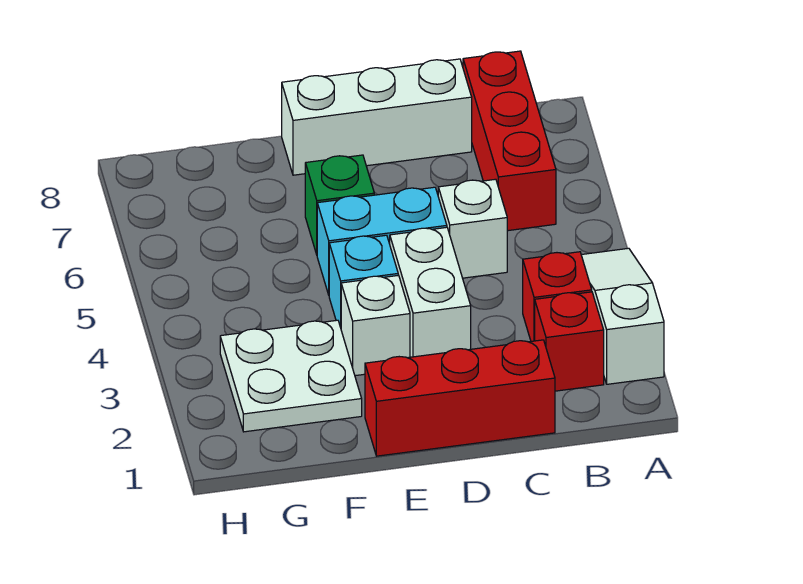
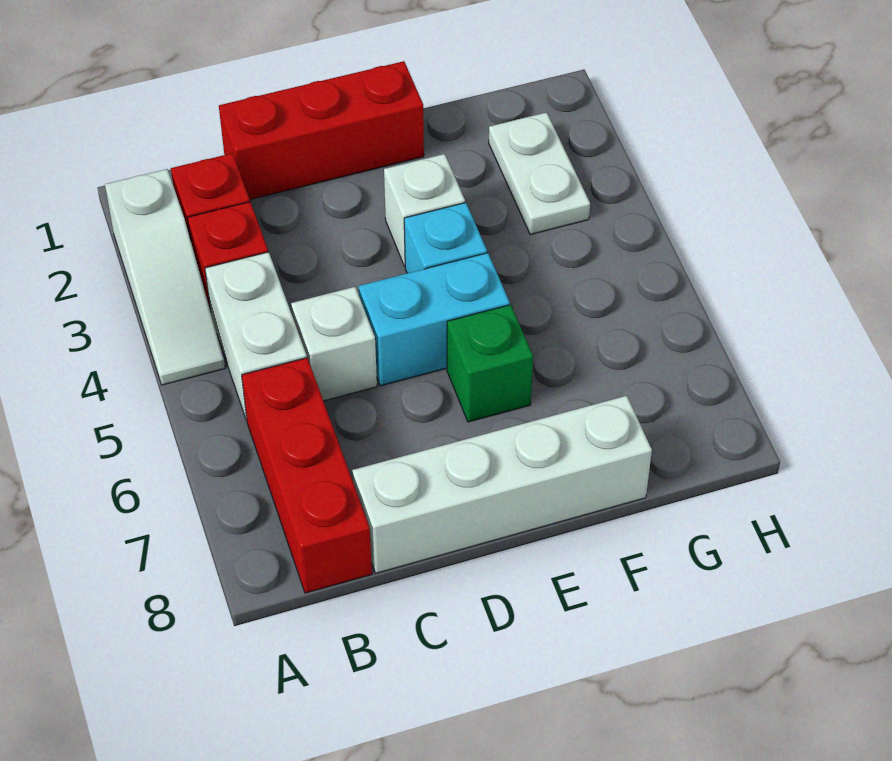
white brick C8:E8 level 1 -> white brick C8:F8 level 1
white brick D3:D4 level 1 -> white brick B4:B5 level 1
white plate F2:G3 level 1 -> white plate G2:G3 level 1

